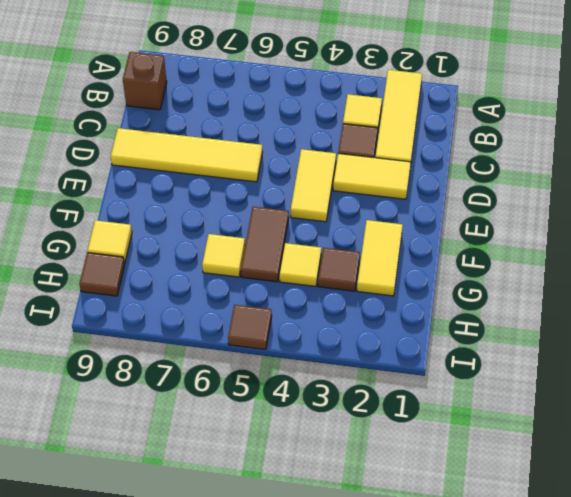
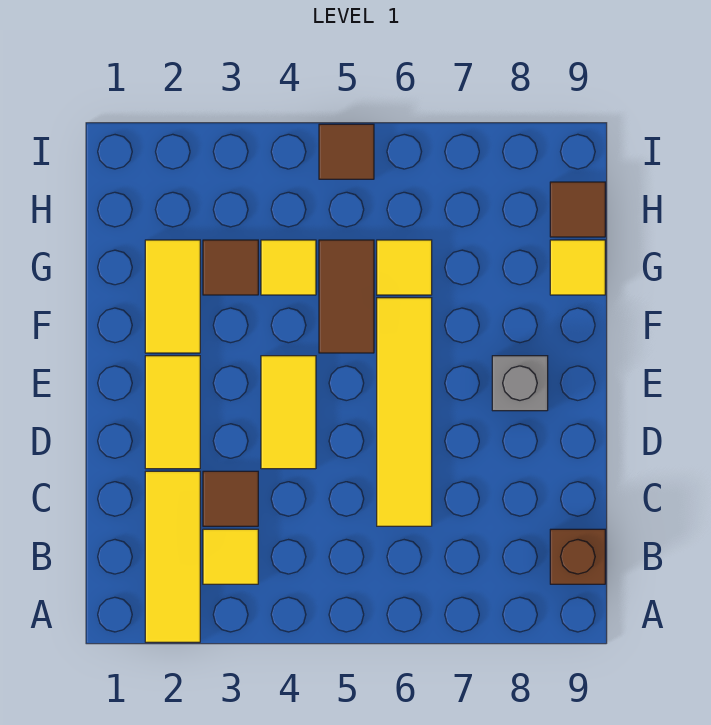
yellow tile D2:D3 level 1 -> yellow tile D2:E2 level 1
yellow tile D6:D9 level 1 -> yellow tile C6:F6 level 1
none -> grey brick E8 level 1

